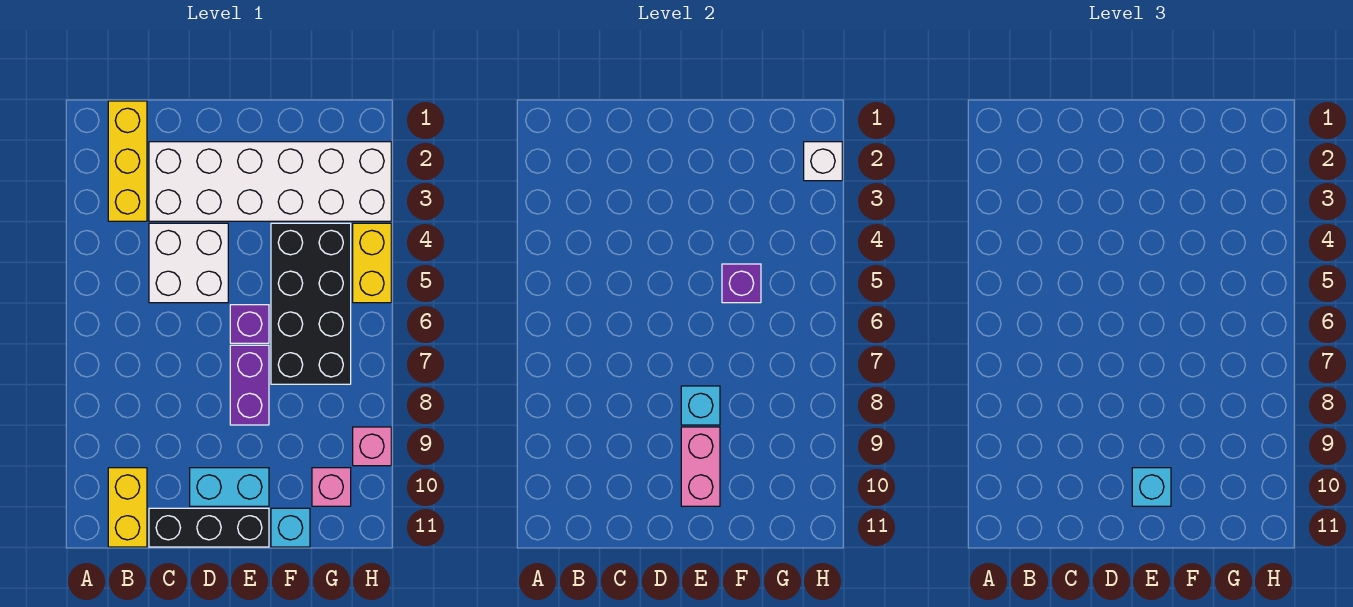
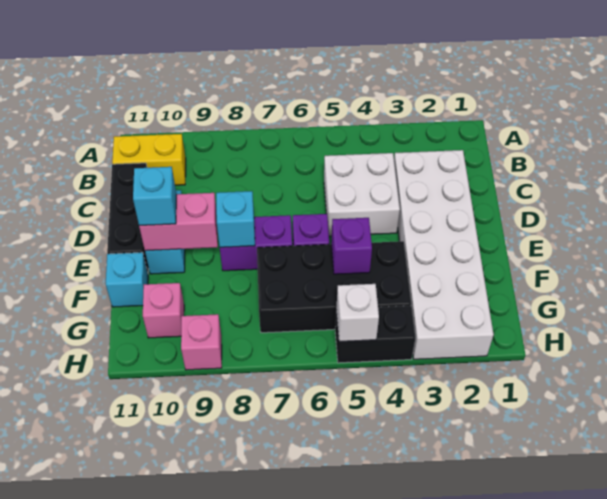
yellow brick B1:B3 level 1 -> none
white brick H2 level 2 -> white brick H5 level 2
yellow brick H4:H5 level 1 -> black brick H4:H5 level 1

